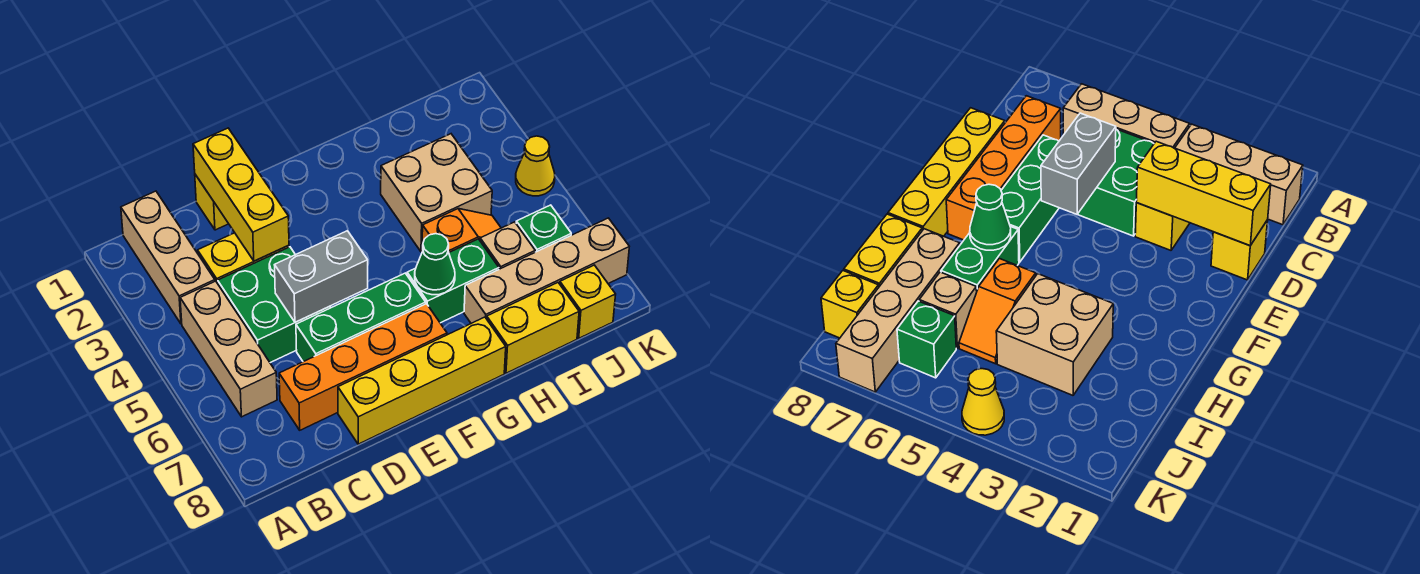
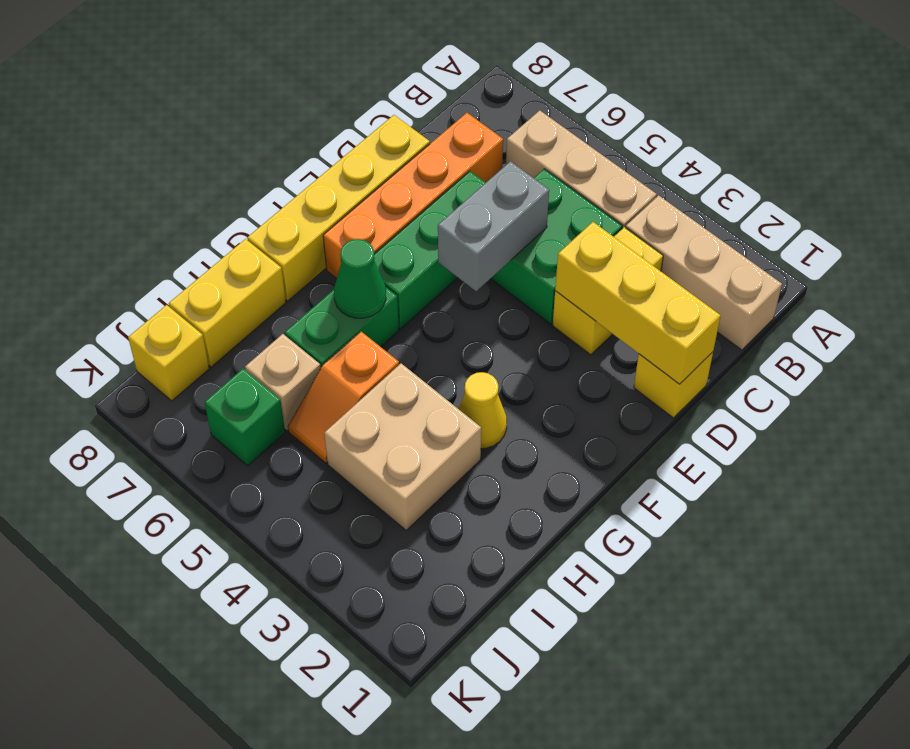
tan brick H7:K7 level 1 -> none
yellow cone K4 level 1 -> yellow cone G3 level 1

